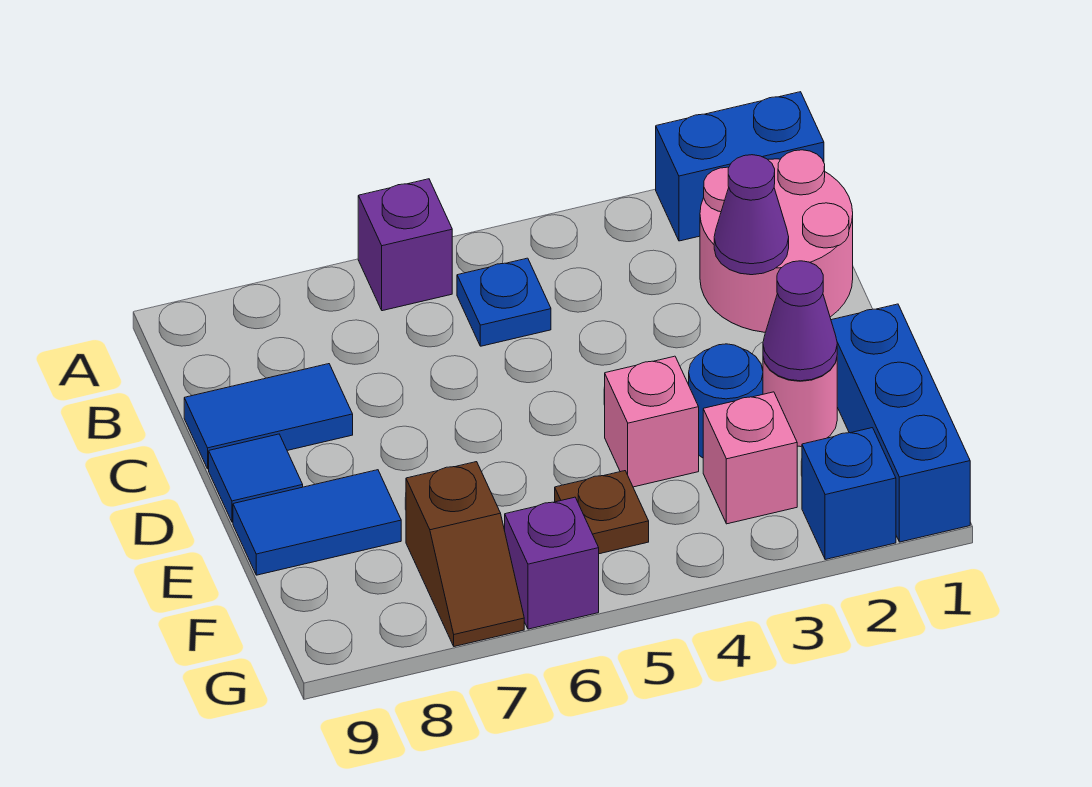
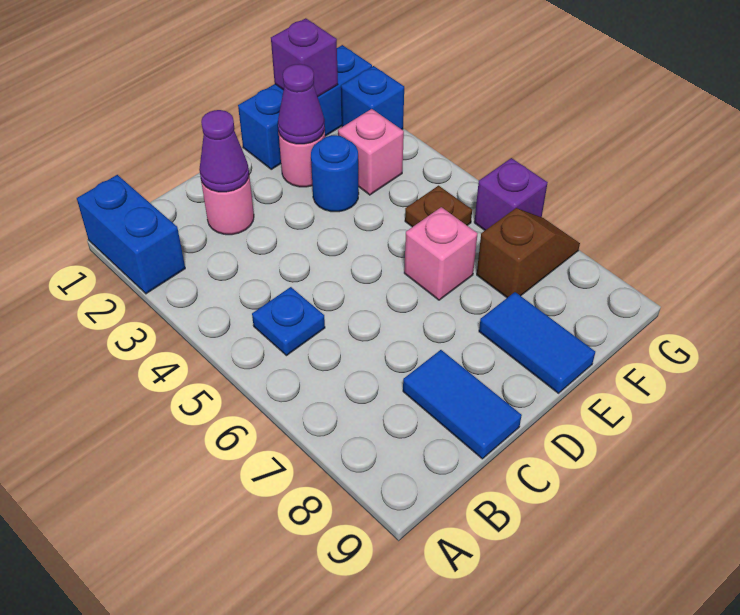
purple brick A6 level 1 -> purple brick F1 level 2
pink round brick B1:C2 level 1 -> pink round brick C2 level 1
blue tile D9 level 1 -> none
pink brick E4 level 1 -> pink brick E6 level 1

